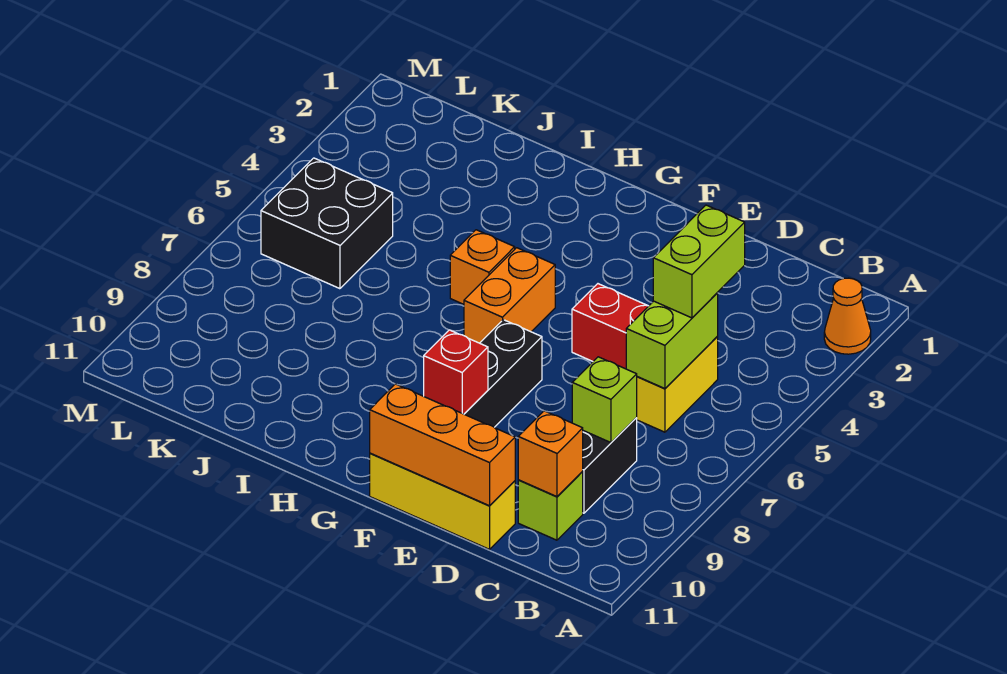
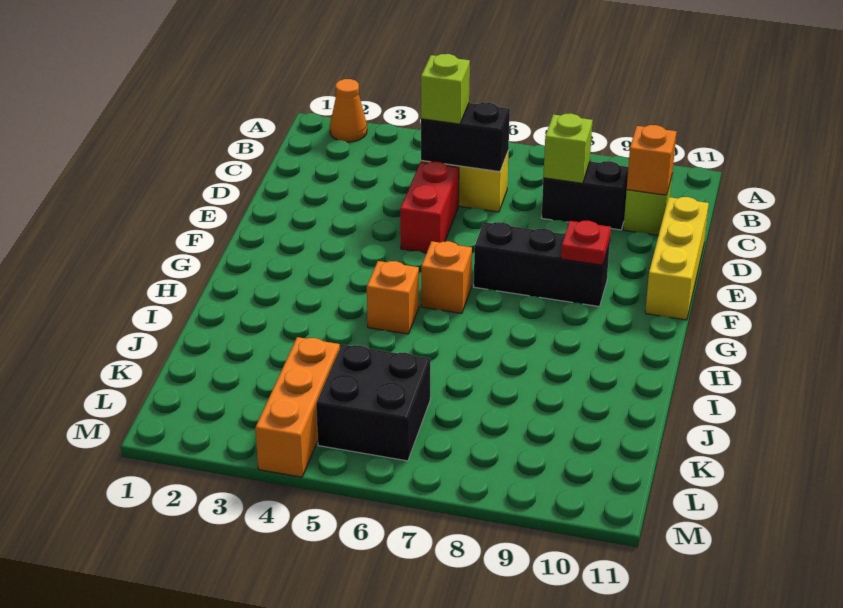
lime brick C4:C5 level 3 -> lime brick C5 level 3
lime brick C5:C6 level 2 -> black brick C5:C6 level 2
orange brick D11:F11 level 2 -> orange brick K4:M4 level 1
red brick F9 level 2 -> red plate F9 level 2
orange brick G5:G6 level 1 -> orange brick G6 level 1

